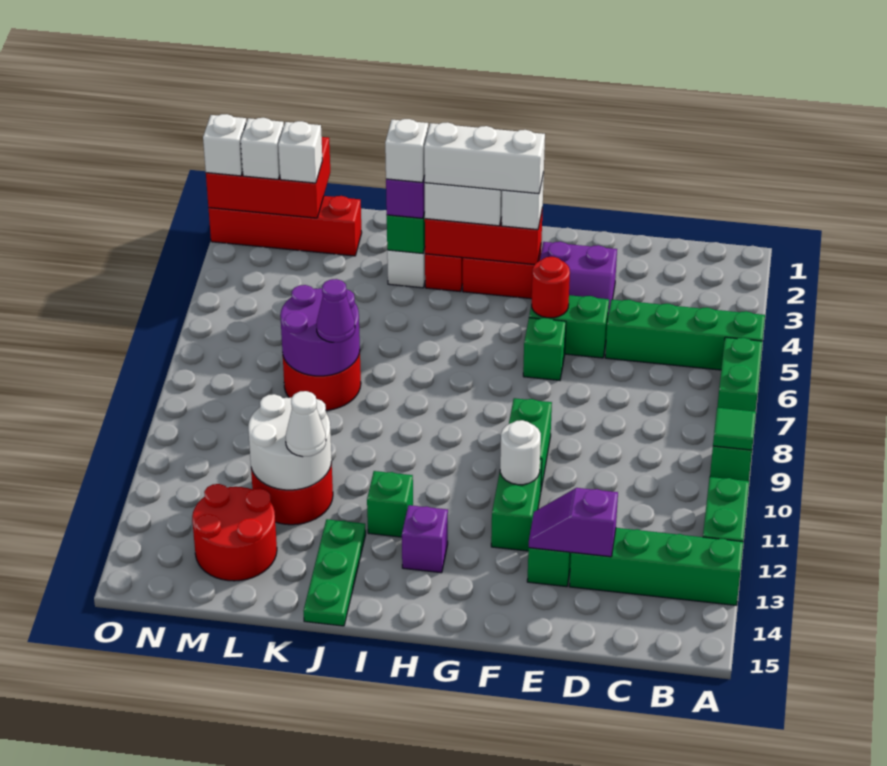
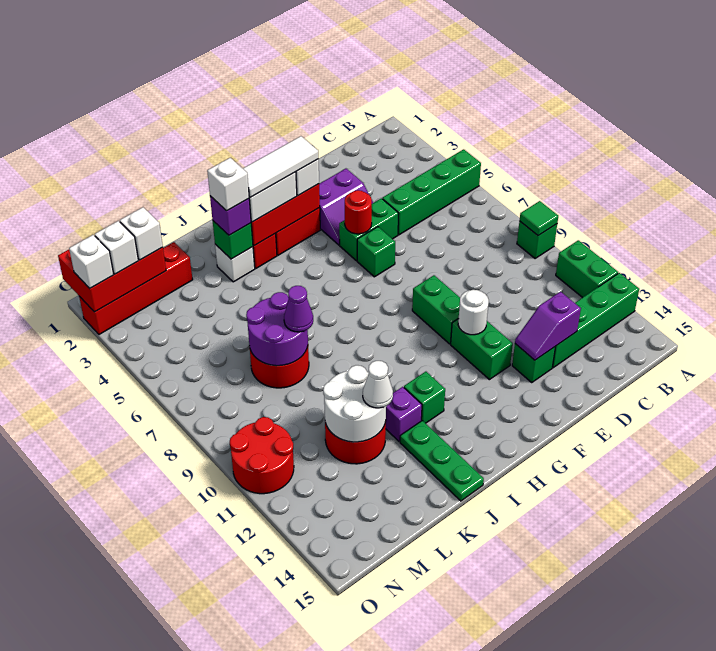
green brick A6:A7 level 1 -> none
white brick G3:I3 level 4 -> white tile G3:I3 level 4
purple brick H13 level 1 -> purple brick J12 level 1
red round brick L13:M14 level 1 -> red round brick N10:O11 level 1

